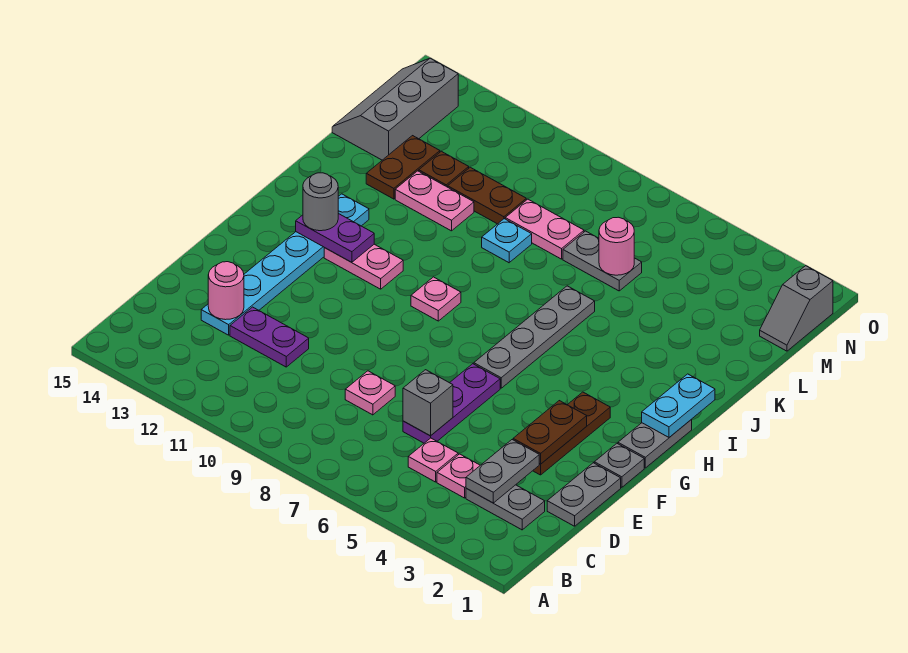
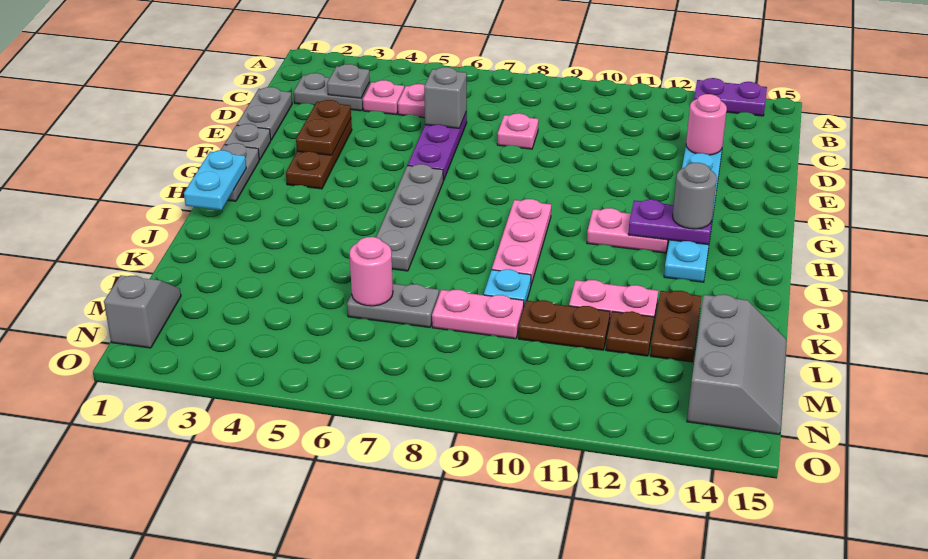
grey plate C3:D3 level 2 -> grey plate C3 level 2
purple plate D11:D12 level 1 -> purple plate A13:A14 level 1
pink plate H9 level 1 -> pink plate H9:J9 level 1

